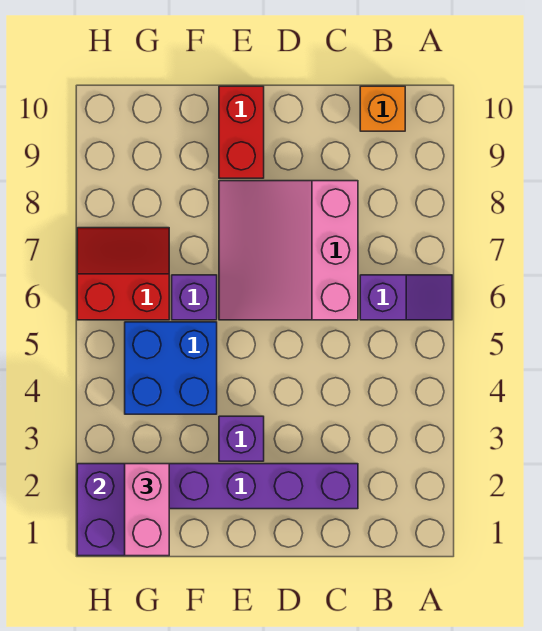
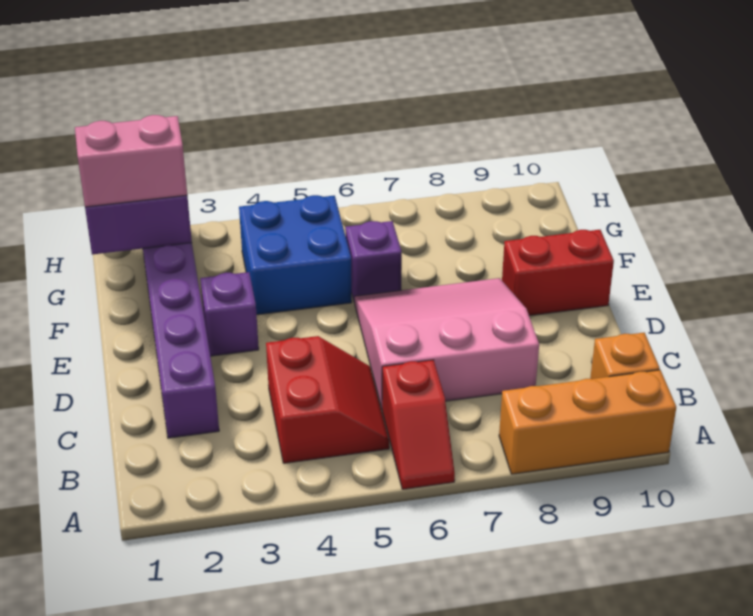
purple slope A6:B6 level 1 top B -> red slope A6:B6 level 1 top B
none -> orange brick A8:A10 level 1
red slope G6:H7 level 1 top 6 -> red slope B4:C5 level 1 top 4

